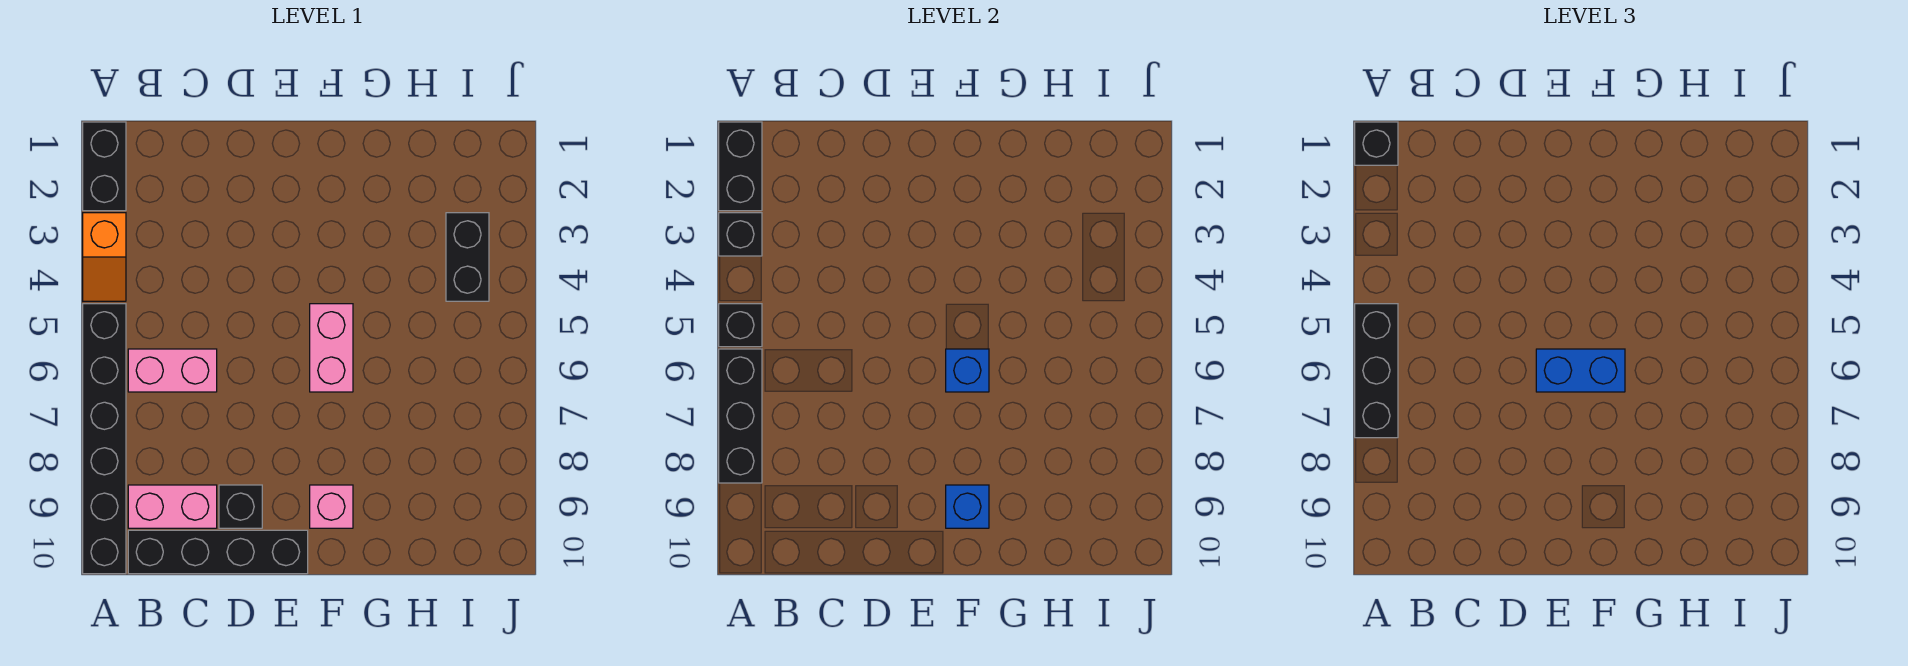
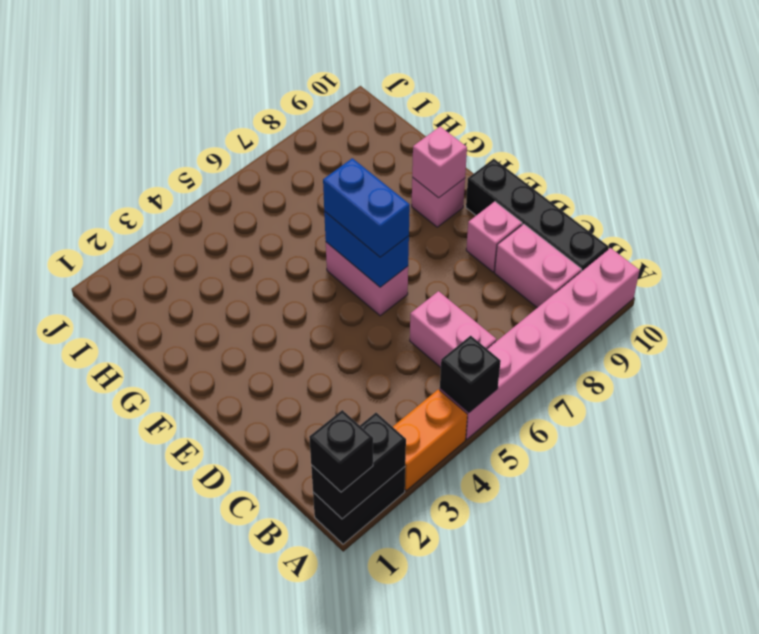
orange slope A3:A4 level 1 top 3 -> orange brick A3:A4 level 1
black brick A3 level 2 -> none
black brick A5:A10 level 1 -> pink brick A5:A10 level 1
black brick A5:A7 level 3 -> none
black brick A6:A8 level 2 -> none
black brick D9 level 1 -> pink brick D9 level 1
pink brick F5:F6 level 1 -> pink brick E6:F6 level 1
blue brick F6 level 2 -> blue brick E6:F6 level 2
blue brick F9 level 2 -> pink brick F9 level 2
black brick I3:I4 level 1 -> none

